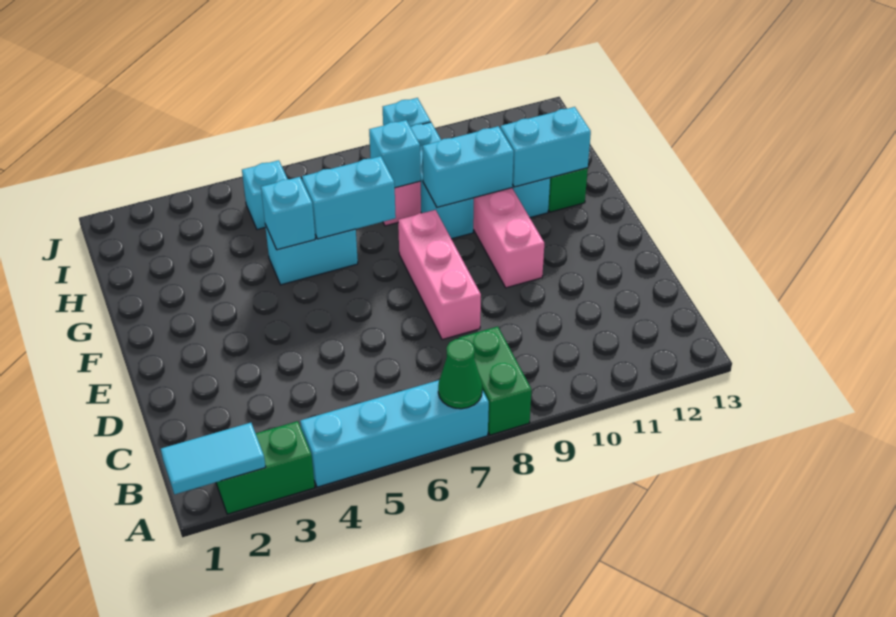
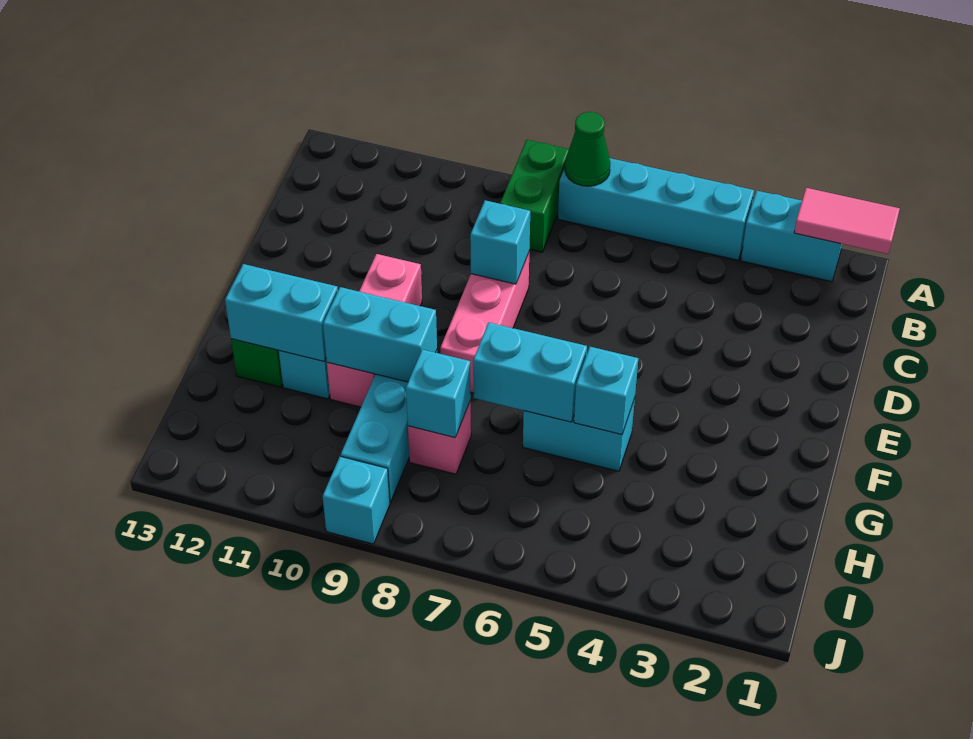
cyan tile A1:A2 level 2 -> pink tile A1:A2 level 2
green brick A2:A3 level 1 -> cyan brick A2:A3 level 1
cyan brick I5 level 1 -> cyan brick D8 level 2

